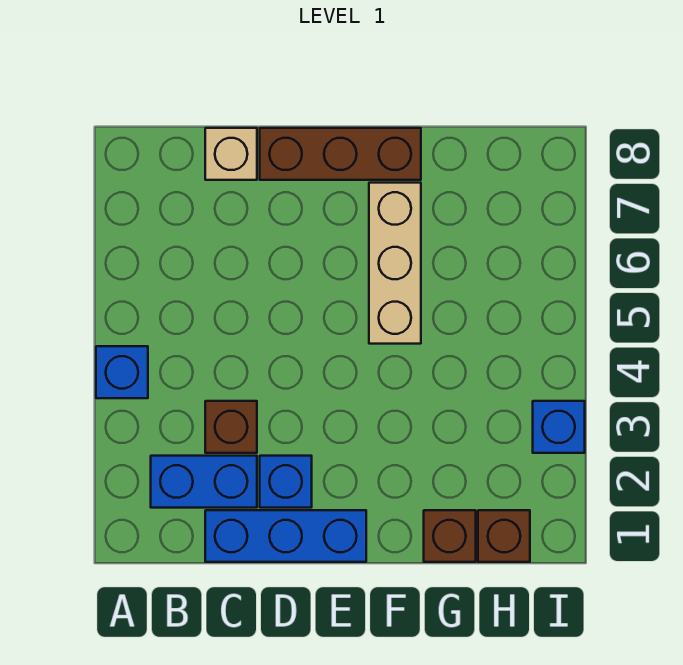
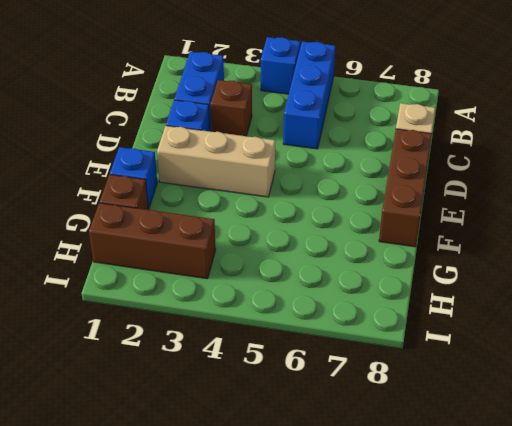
blue brick C1:E1 level 1 -> blue brick A5:C5 level 1
tan brick F5:F7 level 1 -> tan brick E2:E4 level 1
brown brick H1 level 1 -> brown brick H1:H3 level 1
blue brick I3 level 1 -> blue brick F1 level 1

